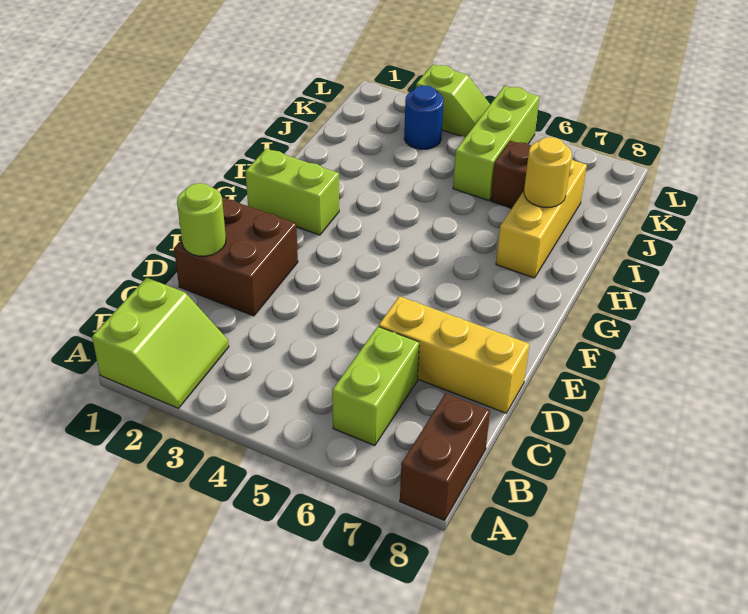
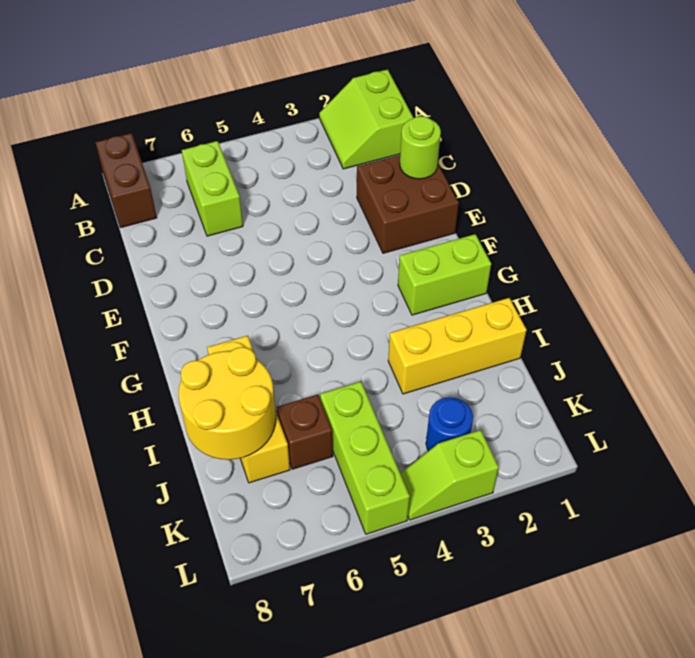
yellow brick D6:D8 level 1 -> yellow brick I1:I3 level 1
yellow round brick I7 level 2 -> yellow round brick I7:J8 level 2

